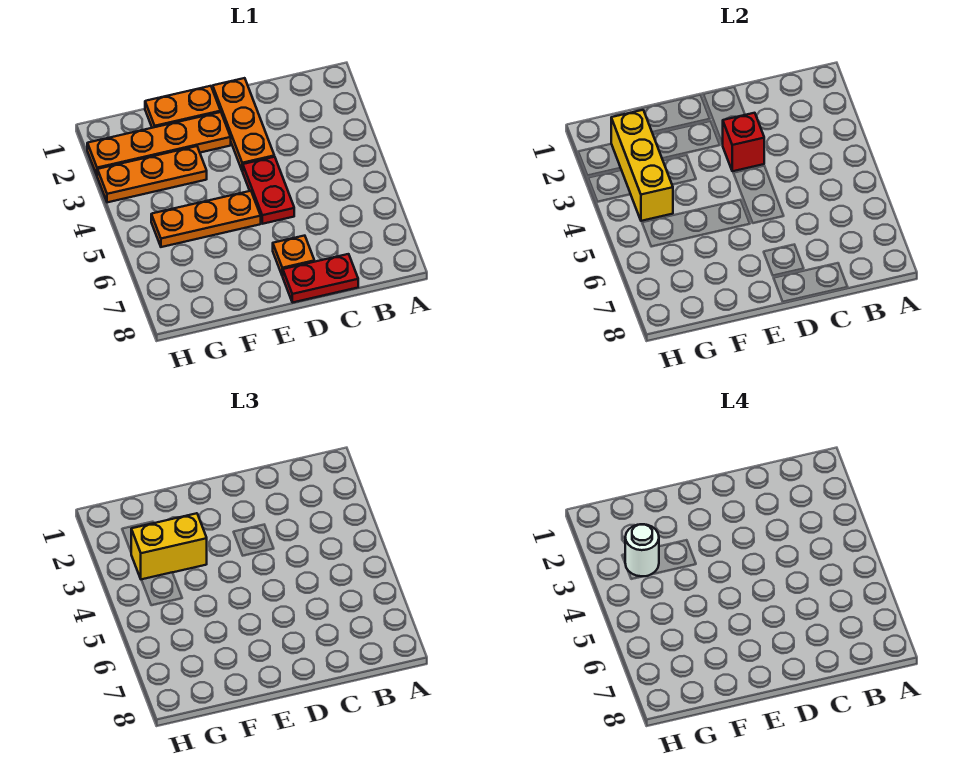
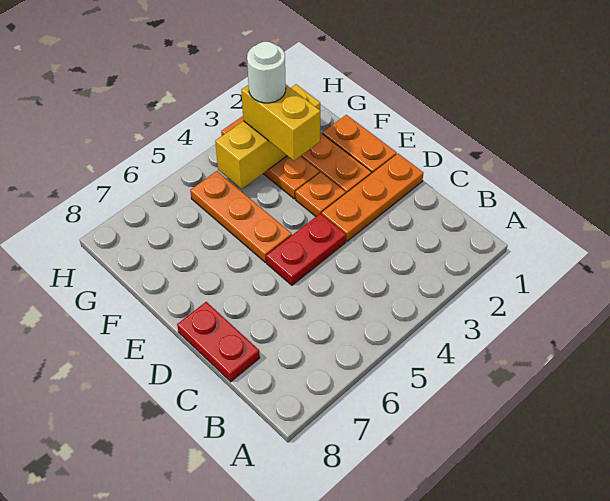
red brick D3 level 2 -> none
orange plate D7 level 1 -> orange plate E3 level 1

